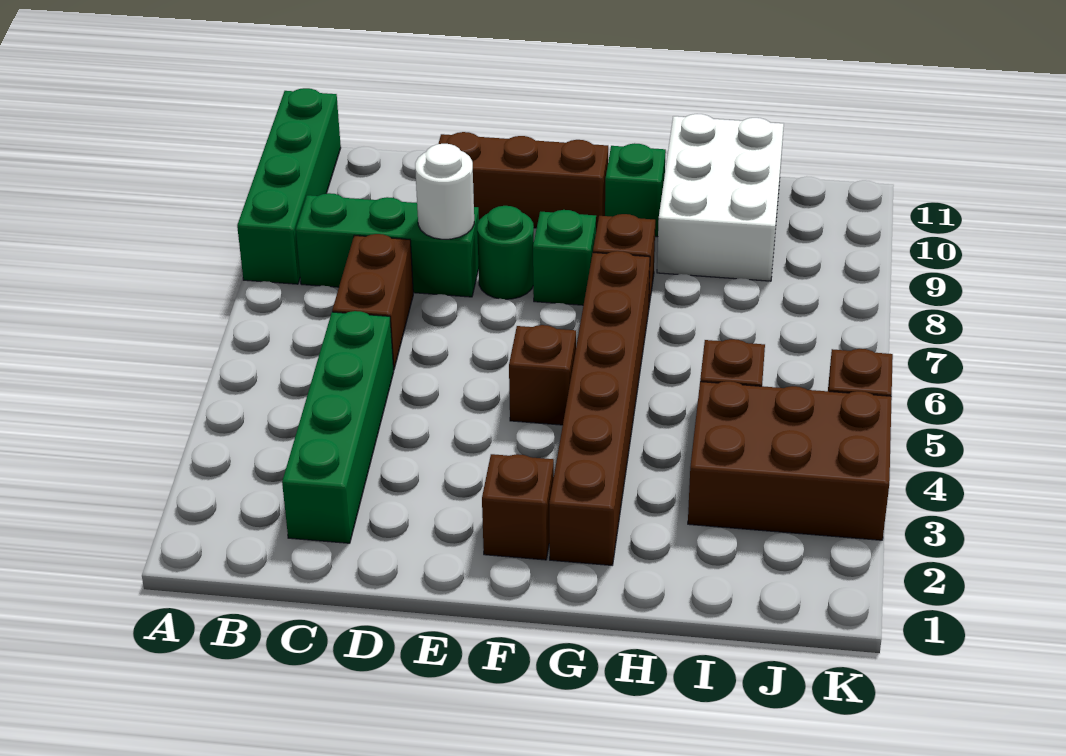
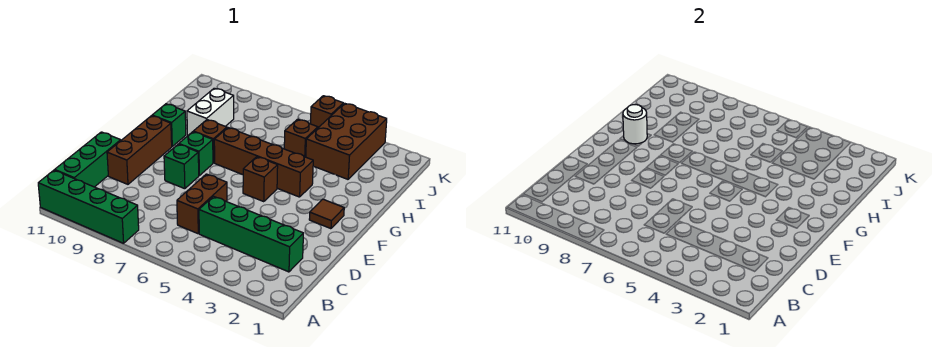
green brick B8:D8 level 1 -> green brick B11:D11 level 1
brown brick C6:C7 level 1 -> brown brick C6:D6 level 1
white round brick D8 level 2 -> white round brick G10 level 2
green round brick E8 level 1 -> green brick E8 level 1
brown brick F2 level 1 -> brown tile F2 level 1
brown brick G2:G7 level 1 -> brown brick G4:G7 level 1
white brick H9:I11 level 1 -> white brick H9:I9 level 1

